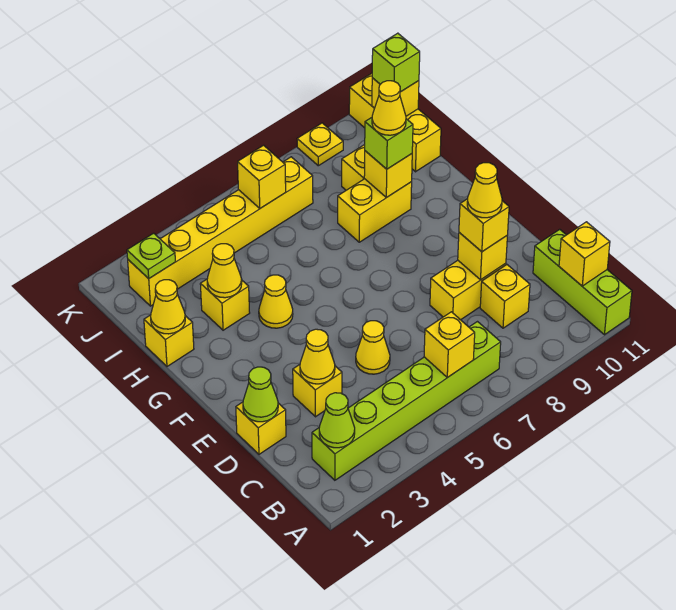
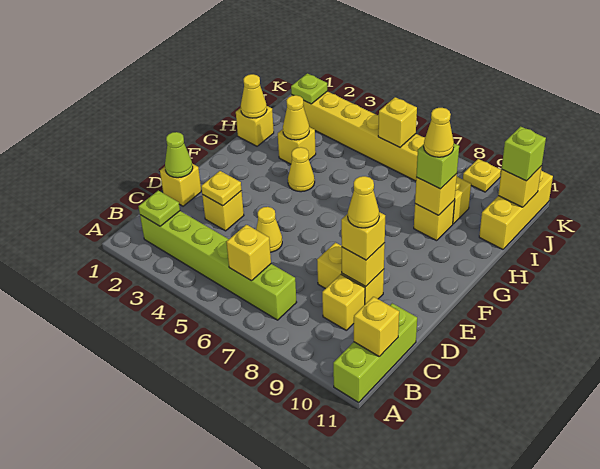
lime cone B2 level 2 -> lime plate B2 level 2
yellow cone D3 level 2 -> yellow plate D3 level 2
yellow brick H8:H9 level 1 -> yellow brick H9 level 1

